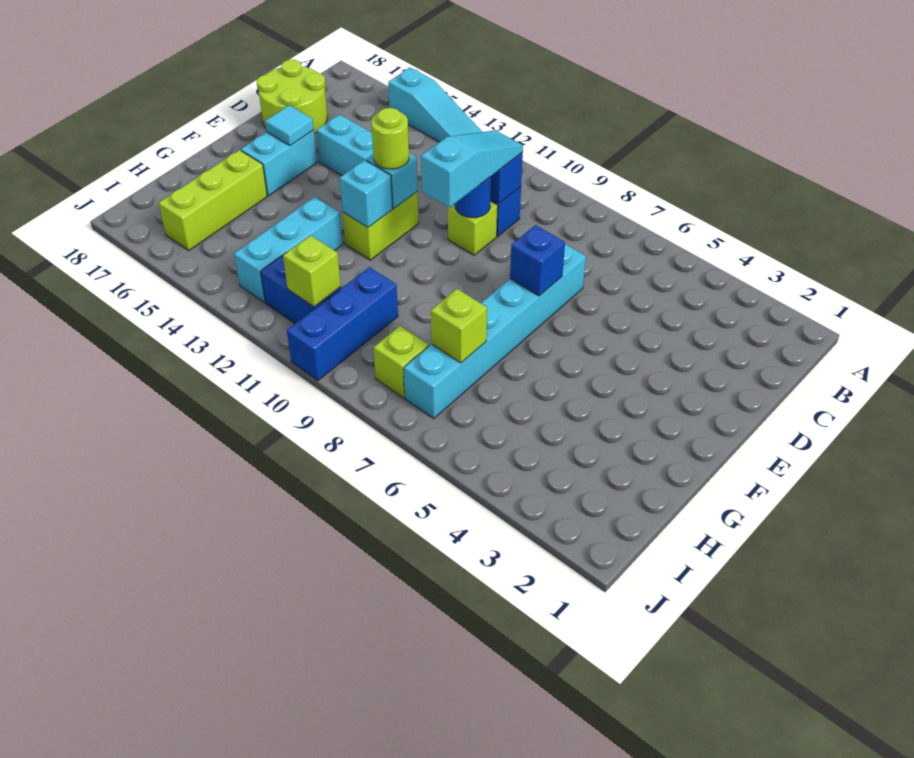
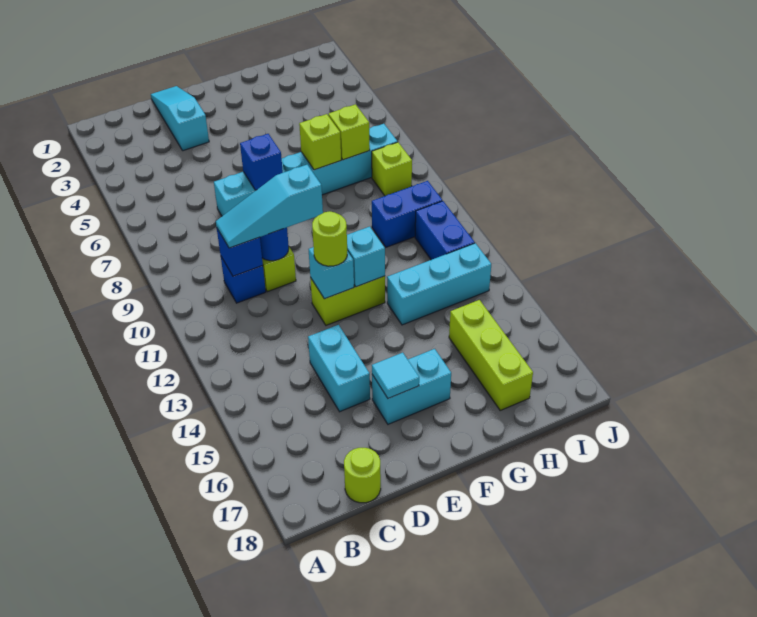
cyan slope A13:A15 level 1 top 15 -> cyan slope D1:D3 level 1 top 3
lime round brick C17:D18 level 1 -> lime round brick C18 level 1
lime brick G16:I16 level 1 -> lime brick H15:H17 level 1
blue brick H10:J10 level 1 -> blue brick H10:I10 level 1
lime brick I11 level 2 -> lime brick G7 level 2

